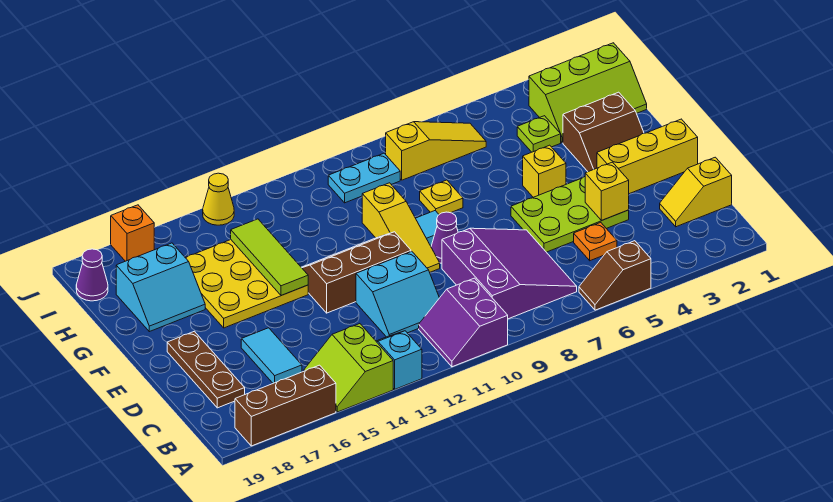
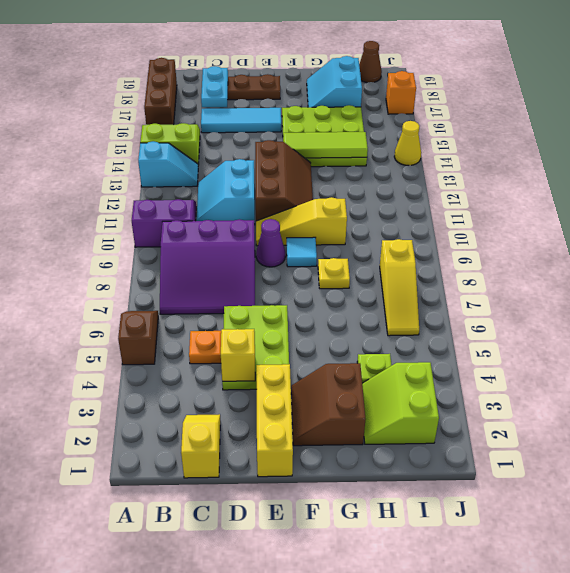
cyan tile C16:D16 level 1 -> cyan tile C16:E16 level 1
yellow brick F5 level 1 -> none
yellow plate F14:H16 level 1 -> lime plate F14:H16 level 1
lime slope H1:I3 level 1 top I -> lime slope H2:I3 level 1 top I
cyan plate I9:I10 level 1 -> cyan plate C17:C18 level 2
purple cone I19 level 1 -> brown cone I19 level 1

